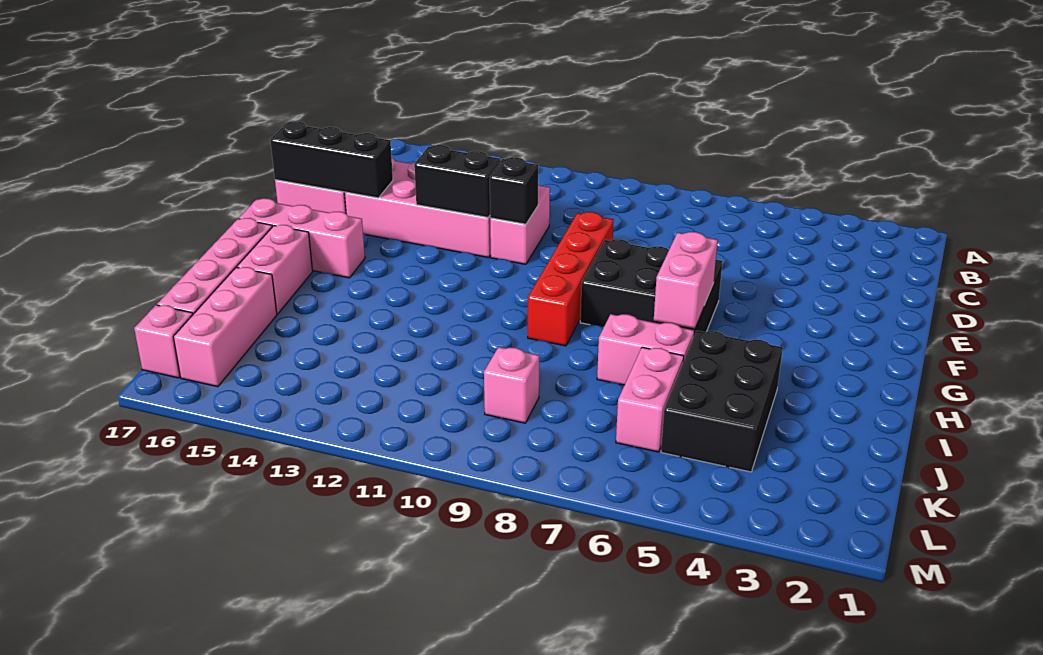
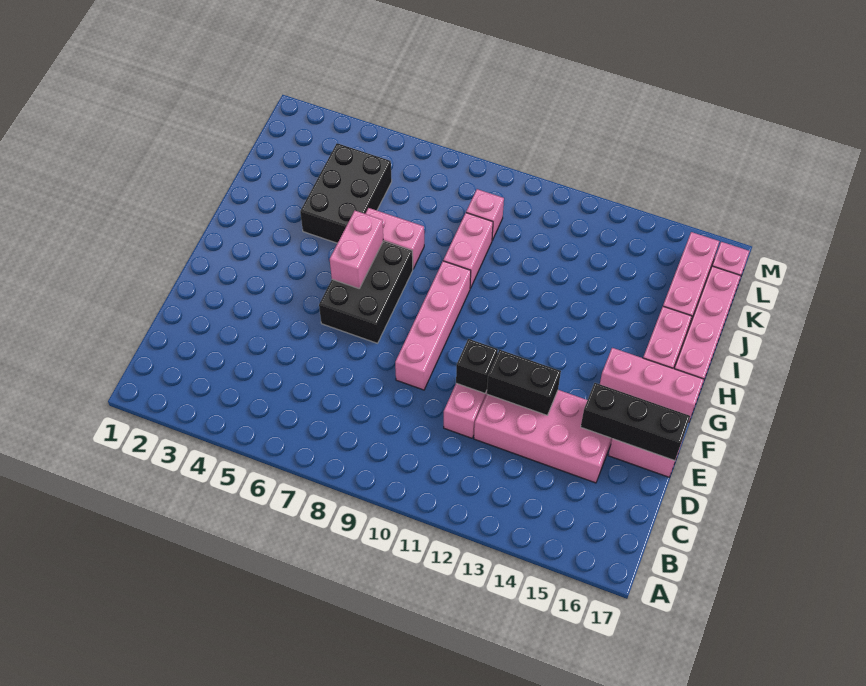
red brick E9:H9 level 1 -> pink brick E9:H9 level 1
black brick F6:G8 level 1 -> black brick F6:H7 level 1
pink brick J6:K6 level 1 -> pink brick I9:J9 level 1

